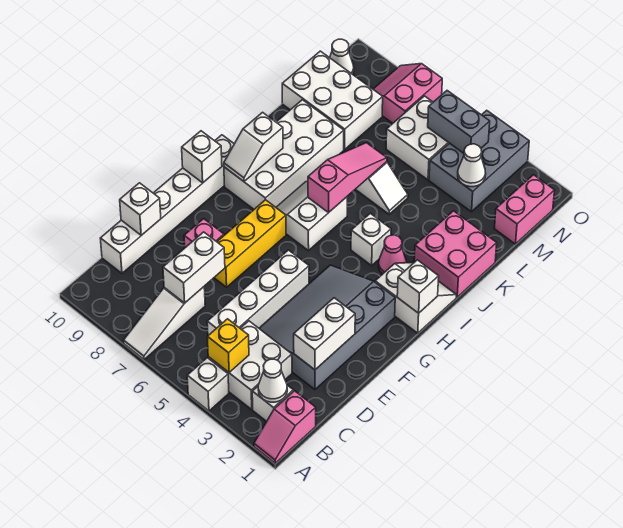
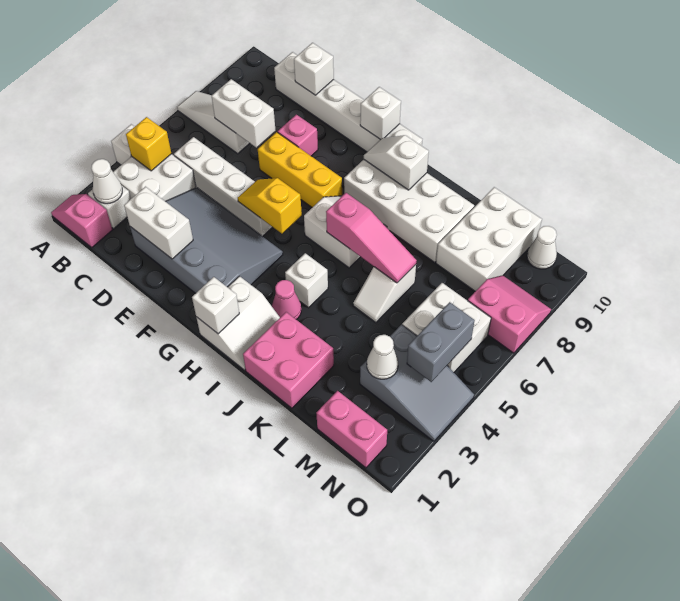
none -> yellow slope F5:G5 level 2 top G
grey brick M3:O4 level 1 -> grey slope M3:O4 level 1 top M

